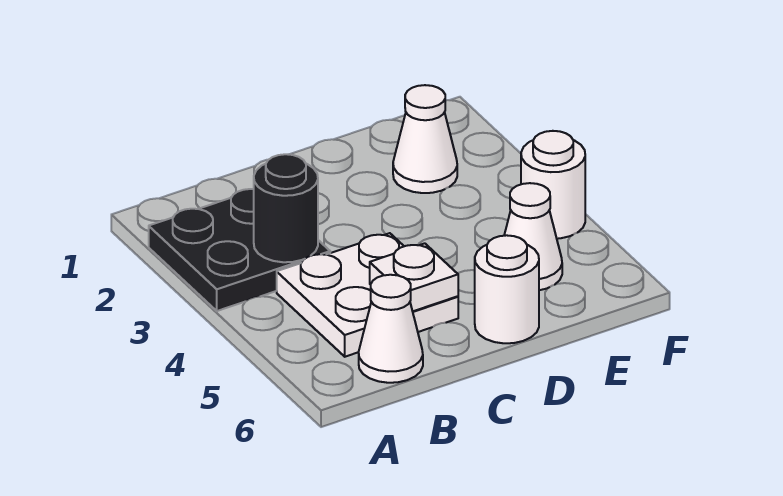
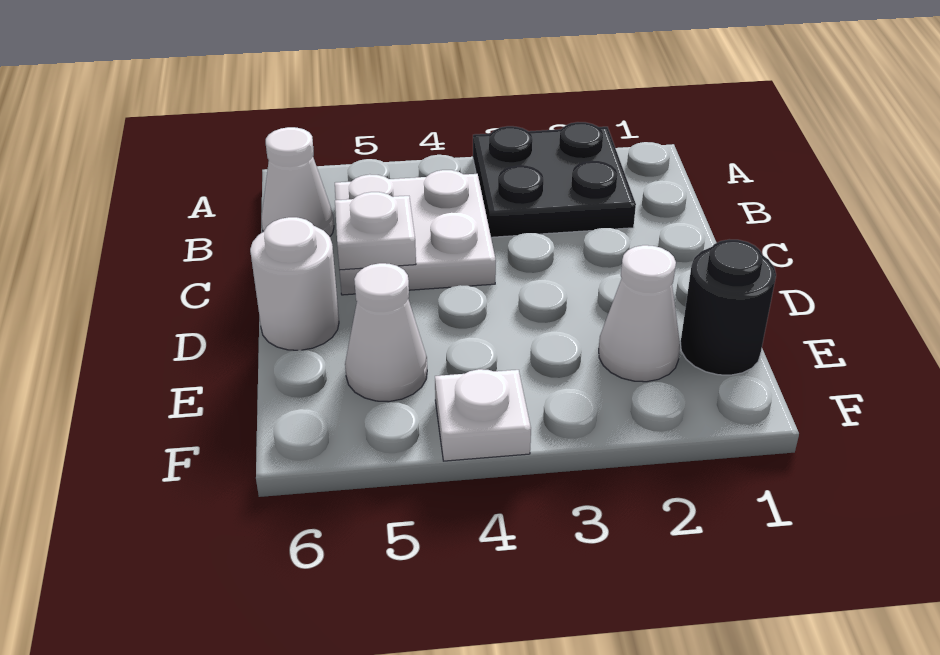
black round brick B3 level 2 -> black round brick E1 level 1
white round brick F4 level 1 -> white plate F4 level 1

